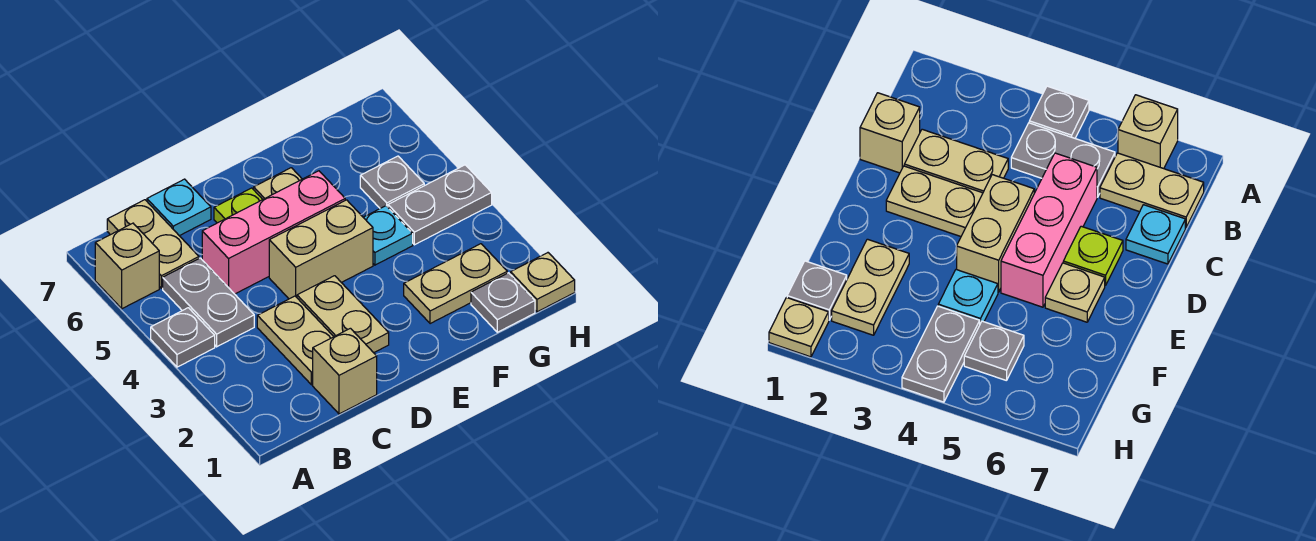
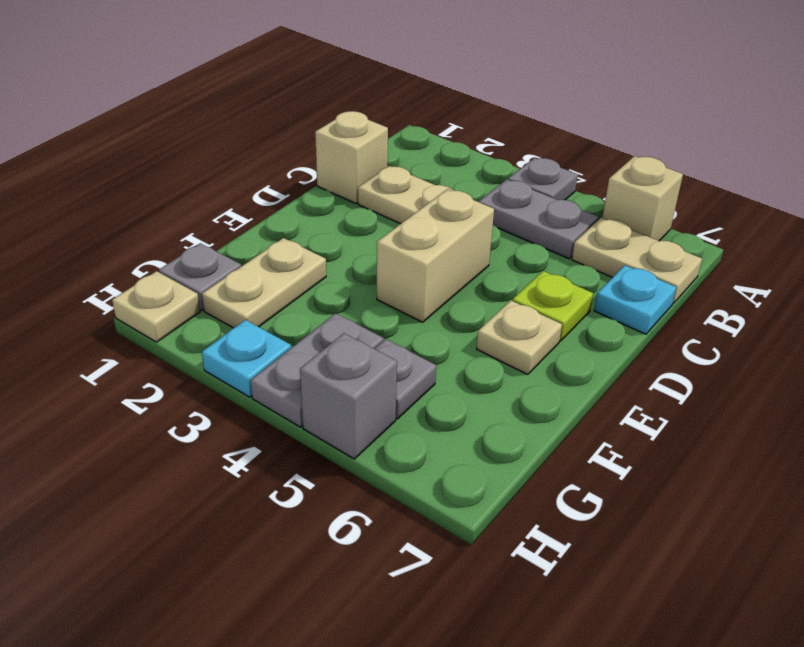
pink brick C5:E5 level 1 -> none
tan plate D2:D3 level 1 -> none
cyan plate F4 level 1 -> cyan plate H3 level 1
none -> grey brick H5 level 1

